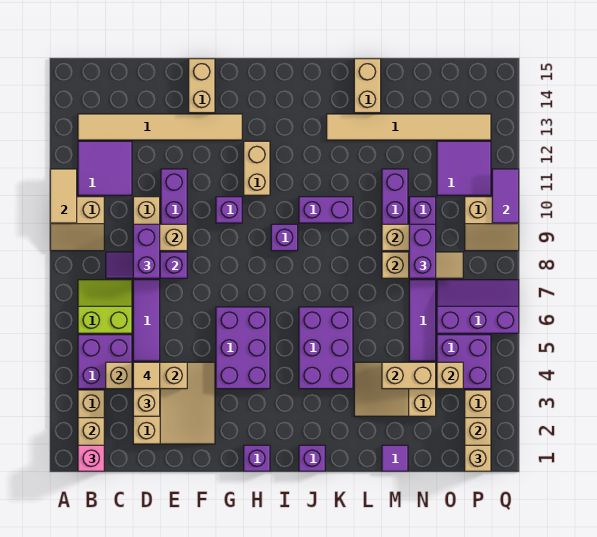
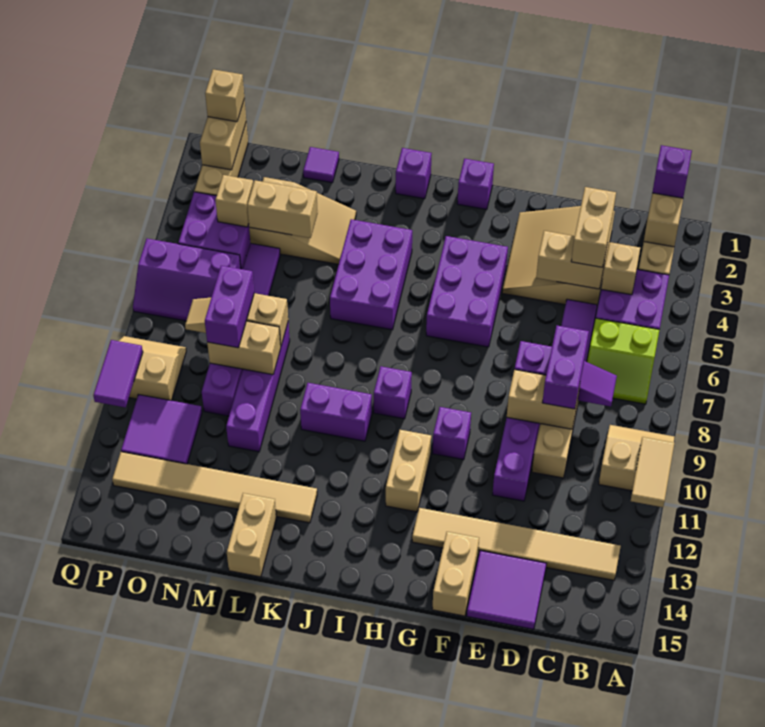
pink brick B1 level 3 -> purple brick B1 level 3
purple tile B11:C12 level 1 -> purple tile D14:E15 level 1
tan tile D4 level 4 -> none

